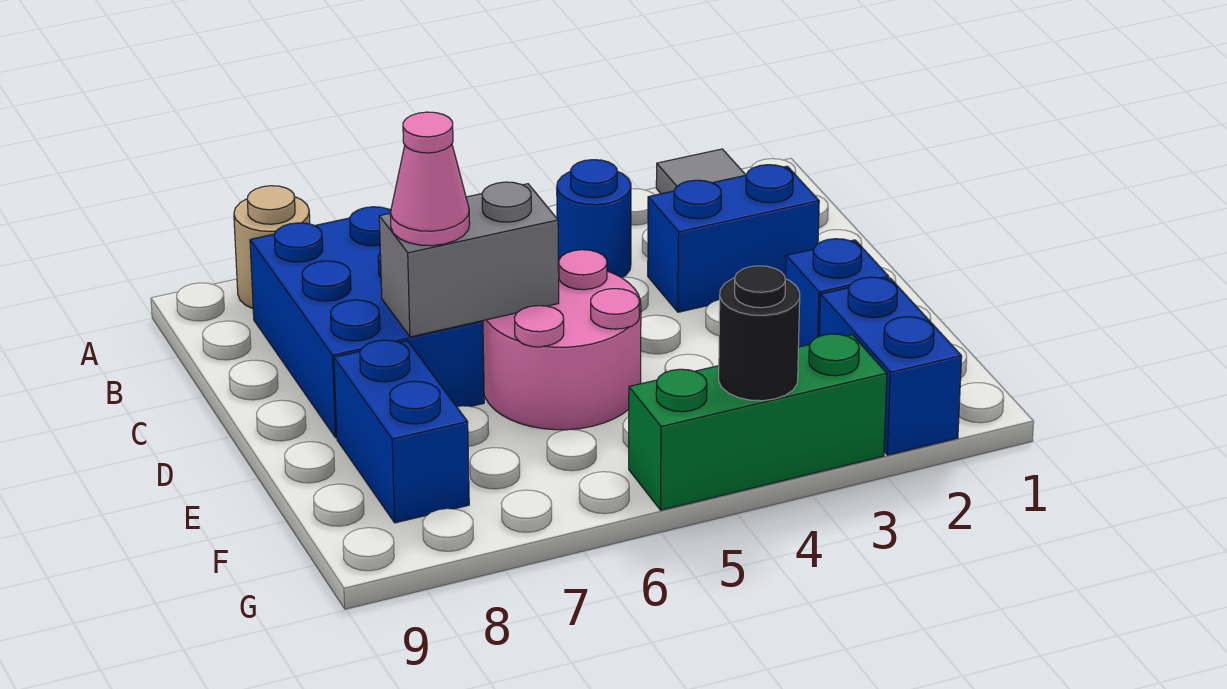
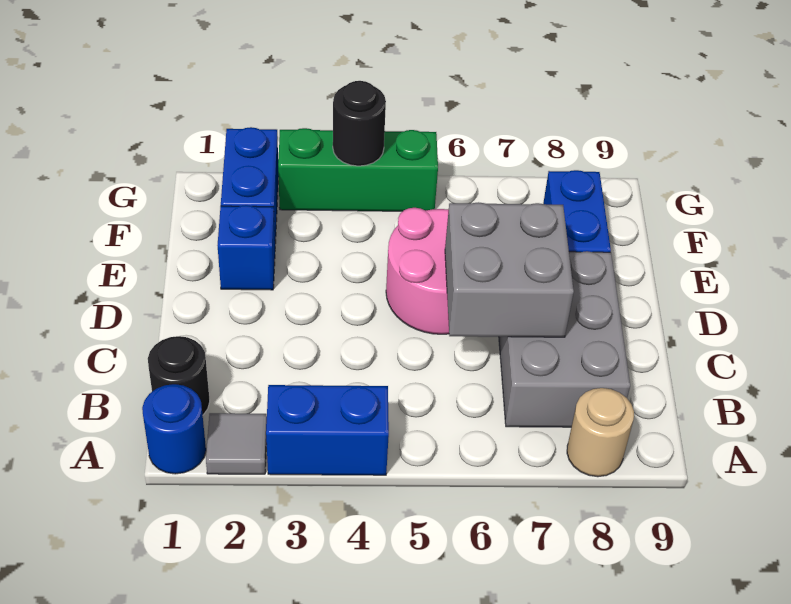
none -> black round brick B1 level 1
blue round brick B4 level 1 -> blue round brick A1 level 1
blue brick B7:D8 level 1 -> grey brick B7:D8 level 1
blue brick C2:C3 level 1 -> blue brick A3:A4 level 1
grey brick D6:D7 level 2 -> grey brick C6:D7 level 2
pink cone D7 level 3 -> none

